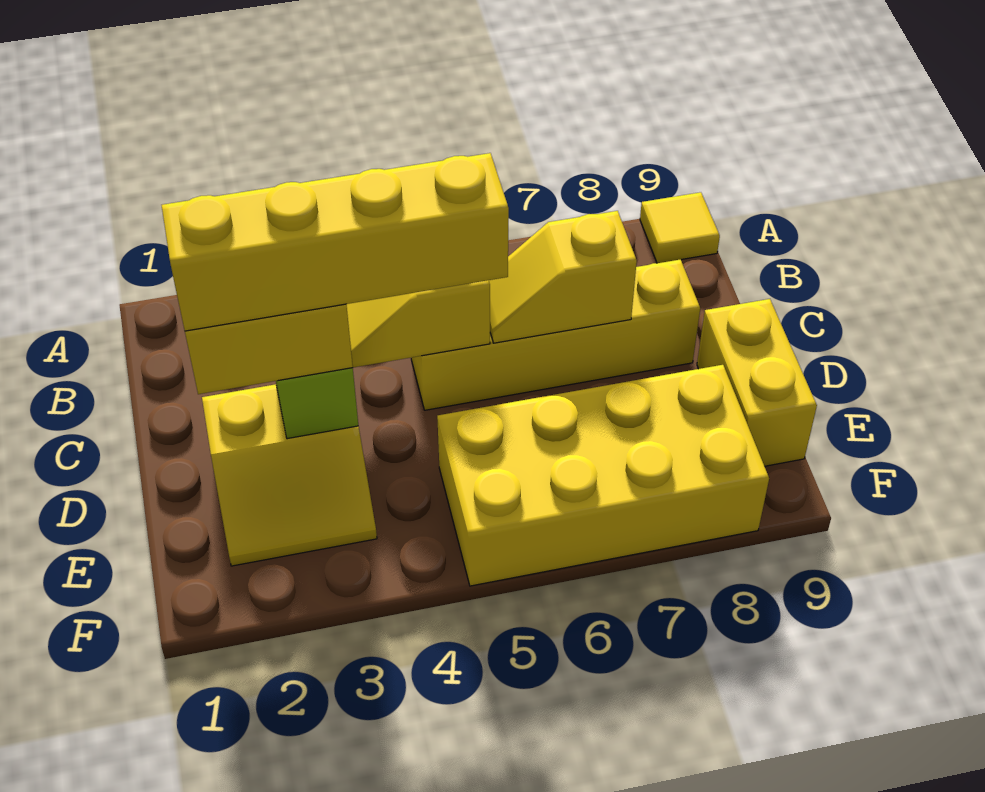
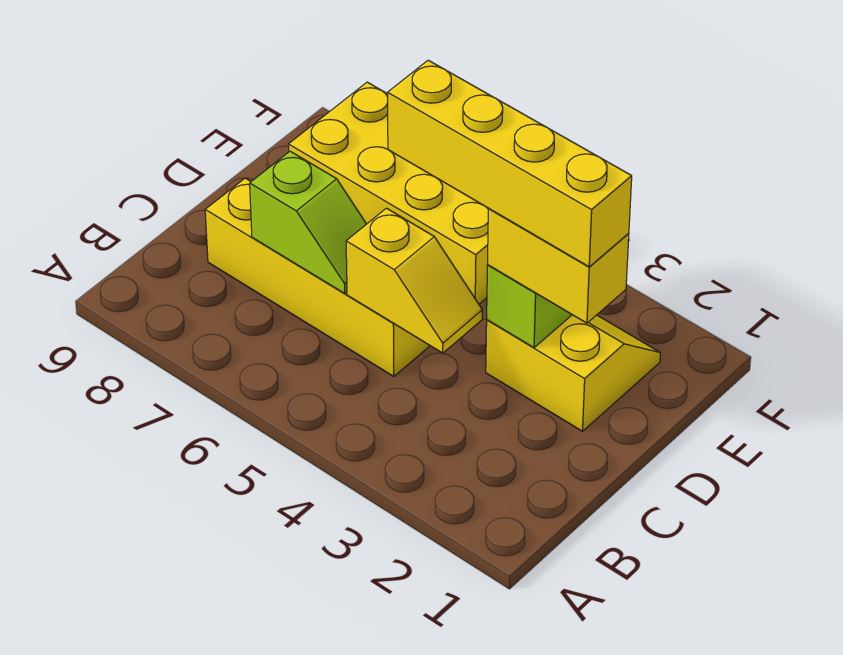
yellow tile A9 level 1 -> none
yellow slope C6:C7 level 2 top 7 -> lime slope C6:C7 level 2 top 7
yellow brick D9:E9 level 1 -> none

